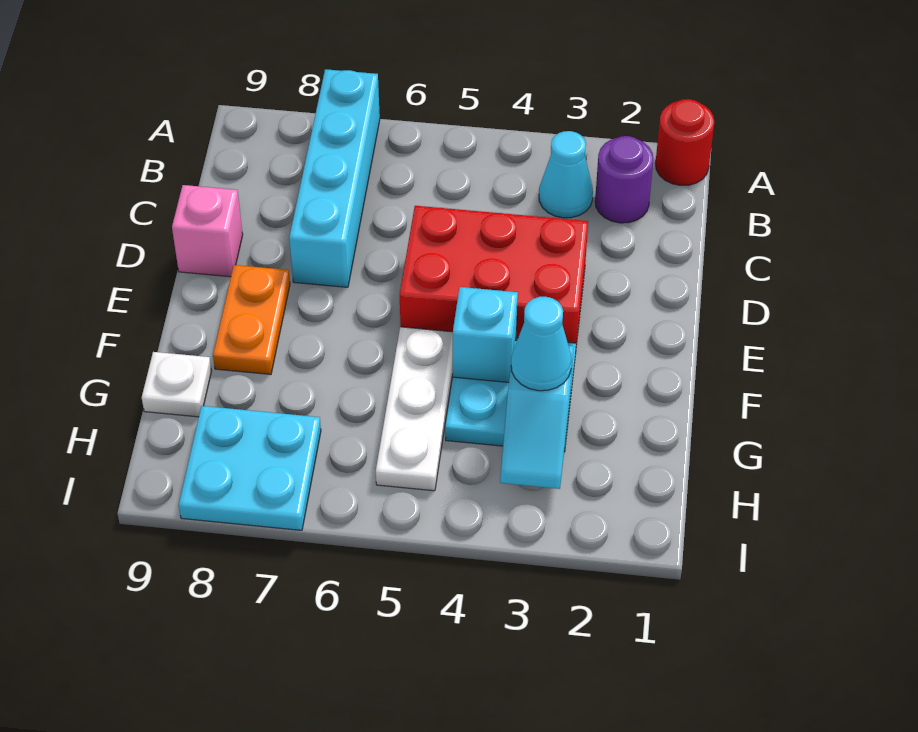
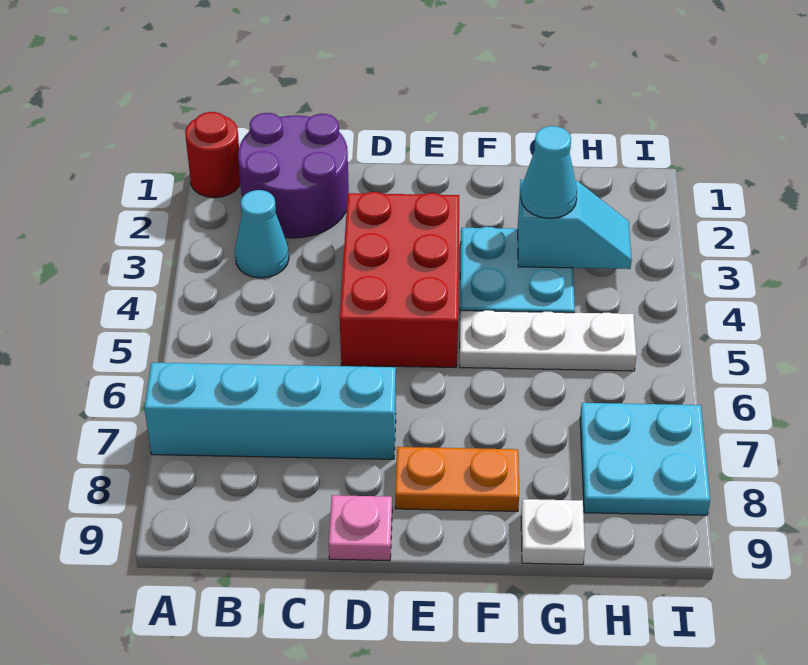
purple round brick B2 level 1 -> purple round brick B1:C2 level 1
pink brick D9 level 1 -> pink plate D9 level 1
cyan brick F4 level 2 -> none

